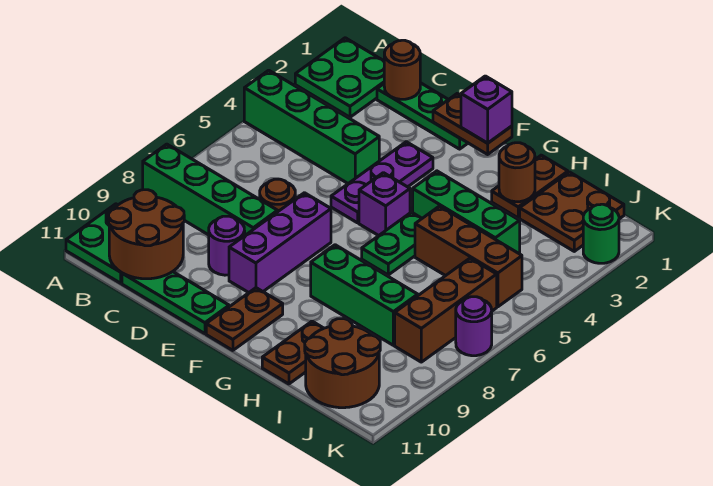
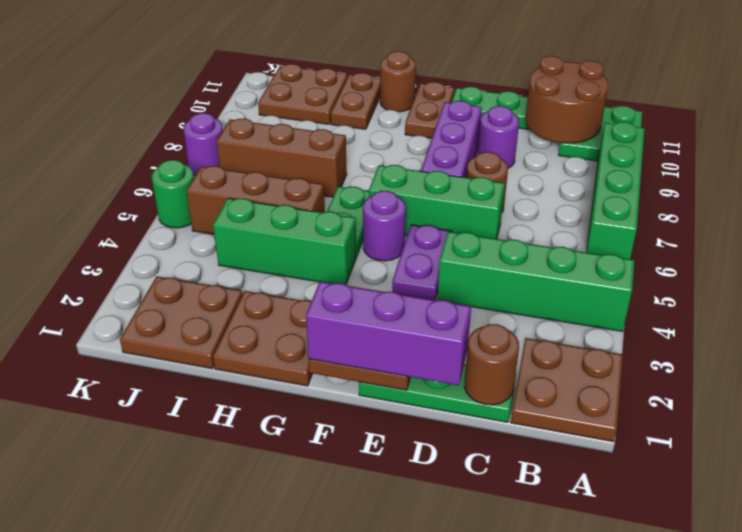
green plate A1:B2 level 1 -> brown plate A1:B2 level 1
green brick A8:D8 level 1 -> green brick A6:A9 level 1
purple plate E3:E5 level 1 -> purple plate E4:E5 level 1
purple brick F1 level 3 -> purple brick D1:F1 level 3
purple brick F5 level 1 -> purple round brick F5 level 1
green brick G8:I8 level 1 -> green brick D6:F6 level 1
brown plate H1:H2 level 1 -> brown plate G1:H2 level 1
brown round brick H2 level 2 -> brown round brick G11 level 1
brown round brick I10:J11 level 1 -> brown plate I10:J11 level 1
brown brick J6:J8 level 1 -> brown brick H7:J7 level 1
green round brick K2 level 1 -> green round brick K5 level 1

